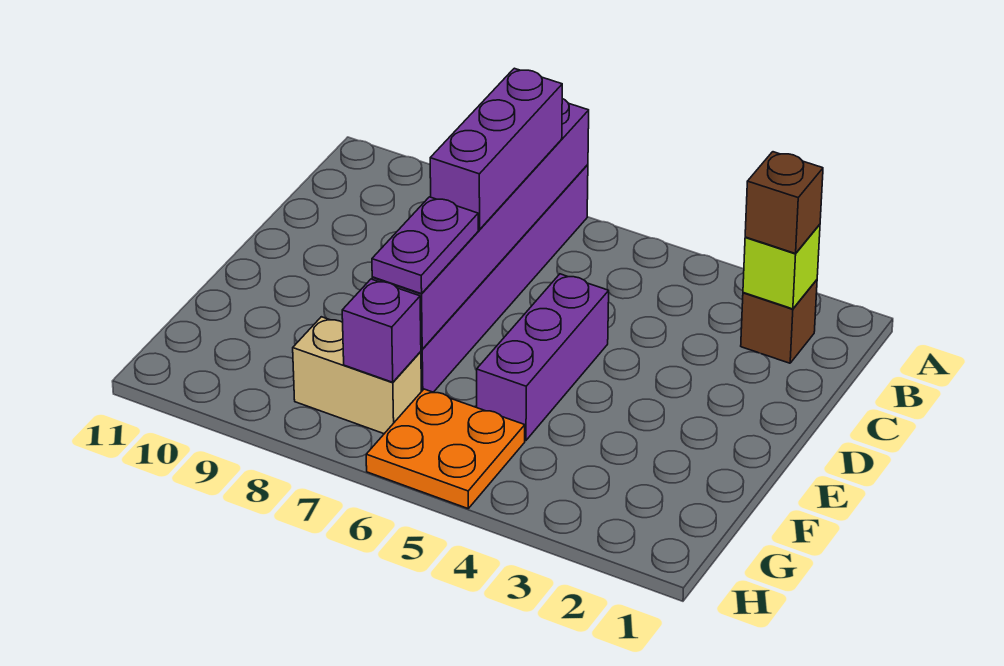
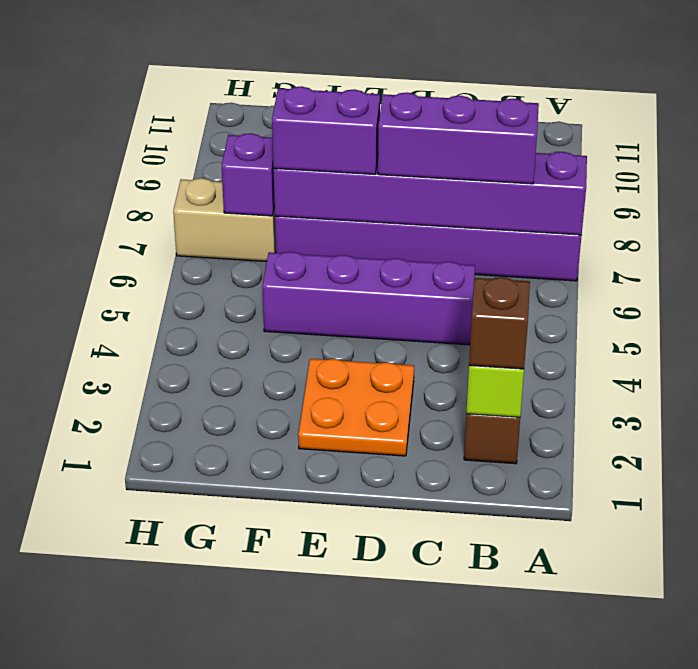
purple brick D5:F5 level 1 -> purple brick C5:F5 level 1
purple plate E7:F7 level 3 -> purple brick E7:F7 level 3
orange plate G5:H6 level 1 -> orange plate D2:E3 level 1
tan brick G7:G8 level 1 -> tan brick G7:H7 level 1

